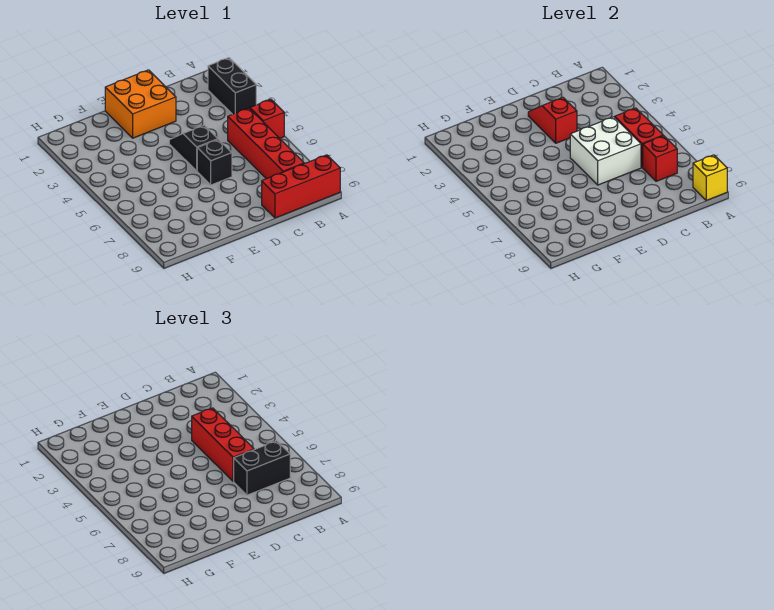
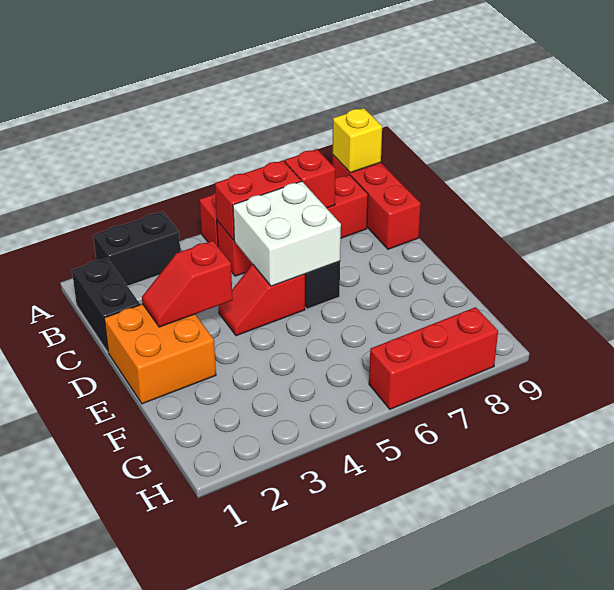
black brick B7:C7 level 3 -> black brick B1:C1 level 1
red brick C4:C6 level 3 -> red brick H6:H8 level 1
black slope D4:D5 level 1 top 5 -> red slope D4:D5 level 1 top 5

